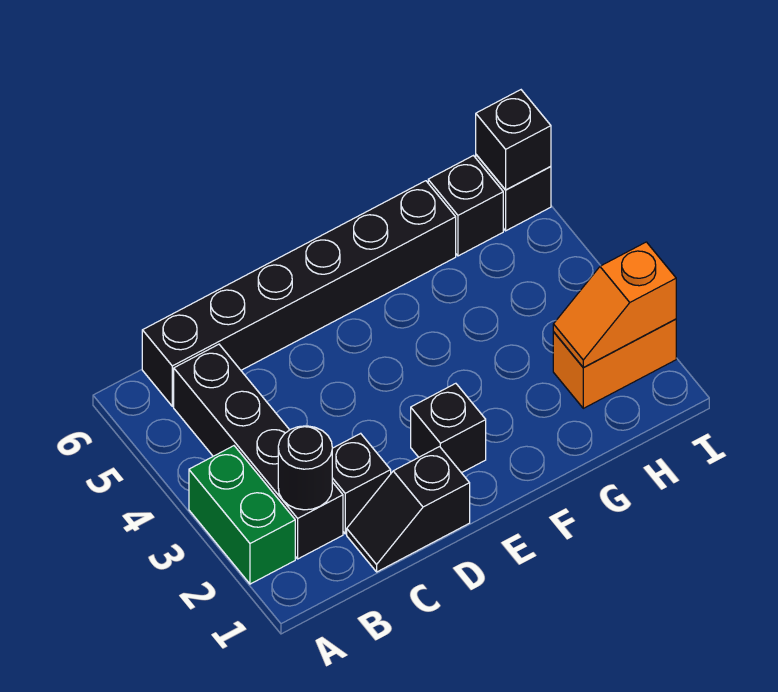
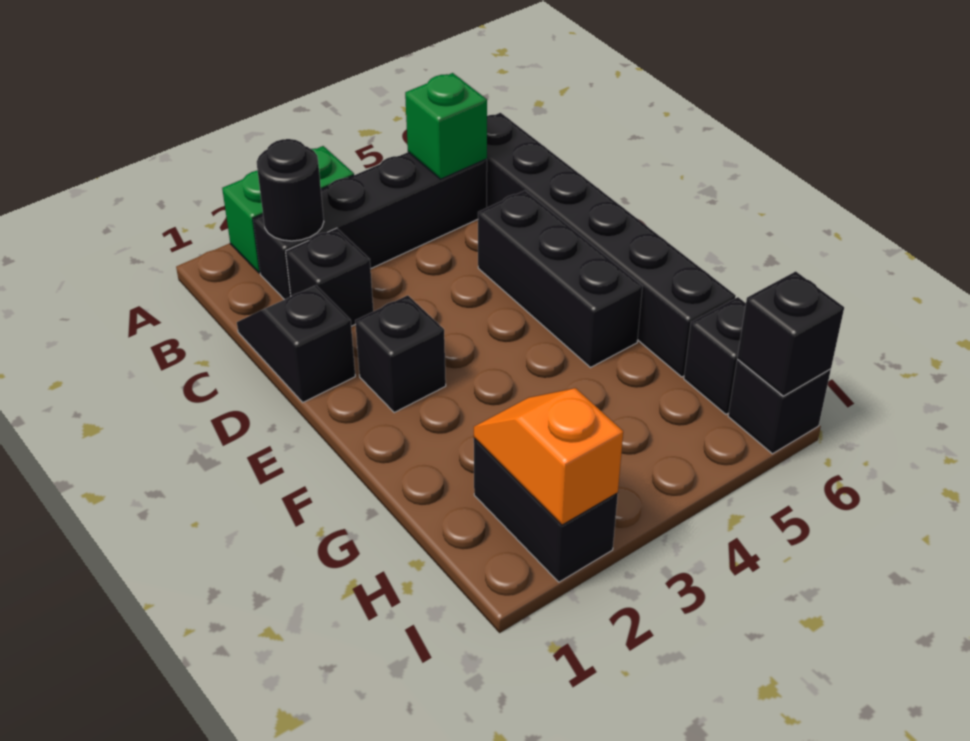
none -> green brick B5 level 2
none -> black brick D5:F5 level 1
orange brick H2:I2 level 1 -> black brick H2:I2 level 1

